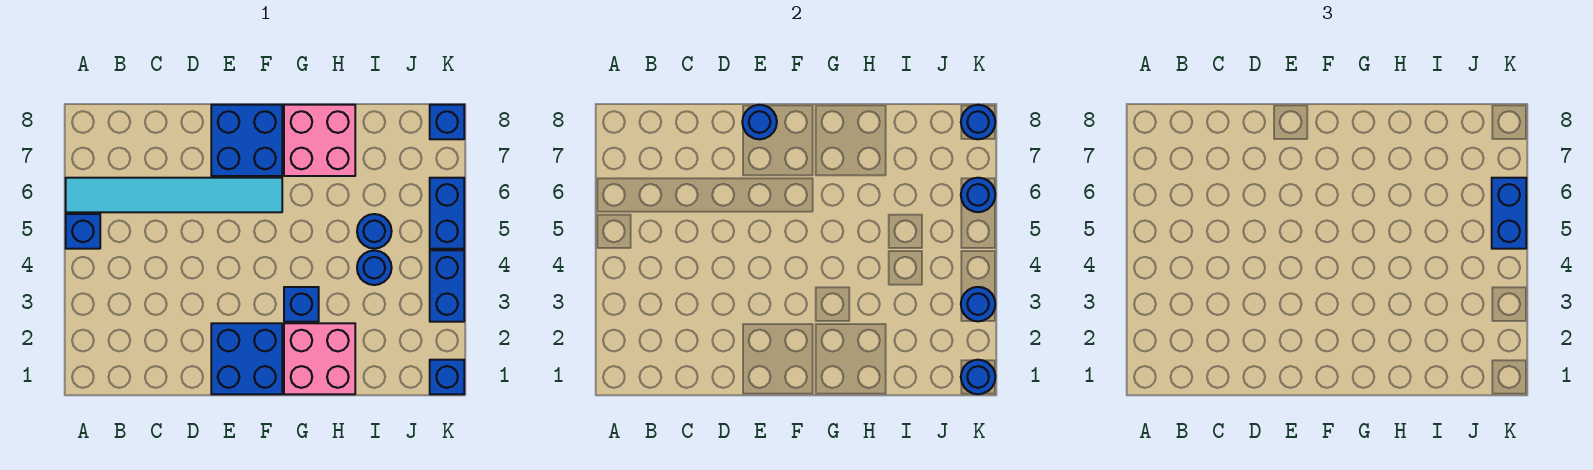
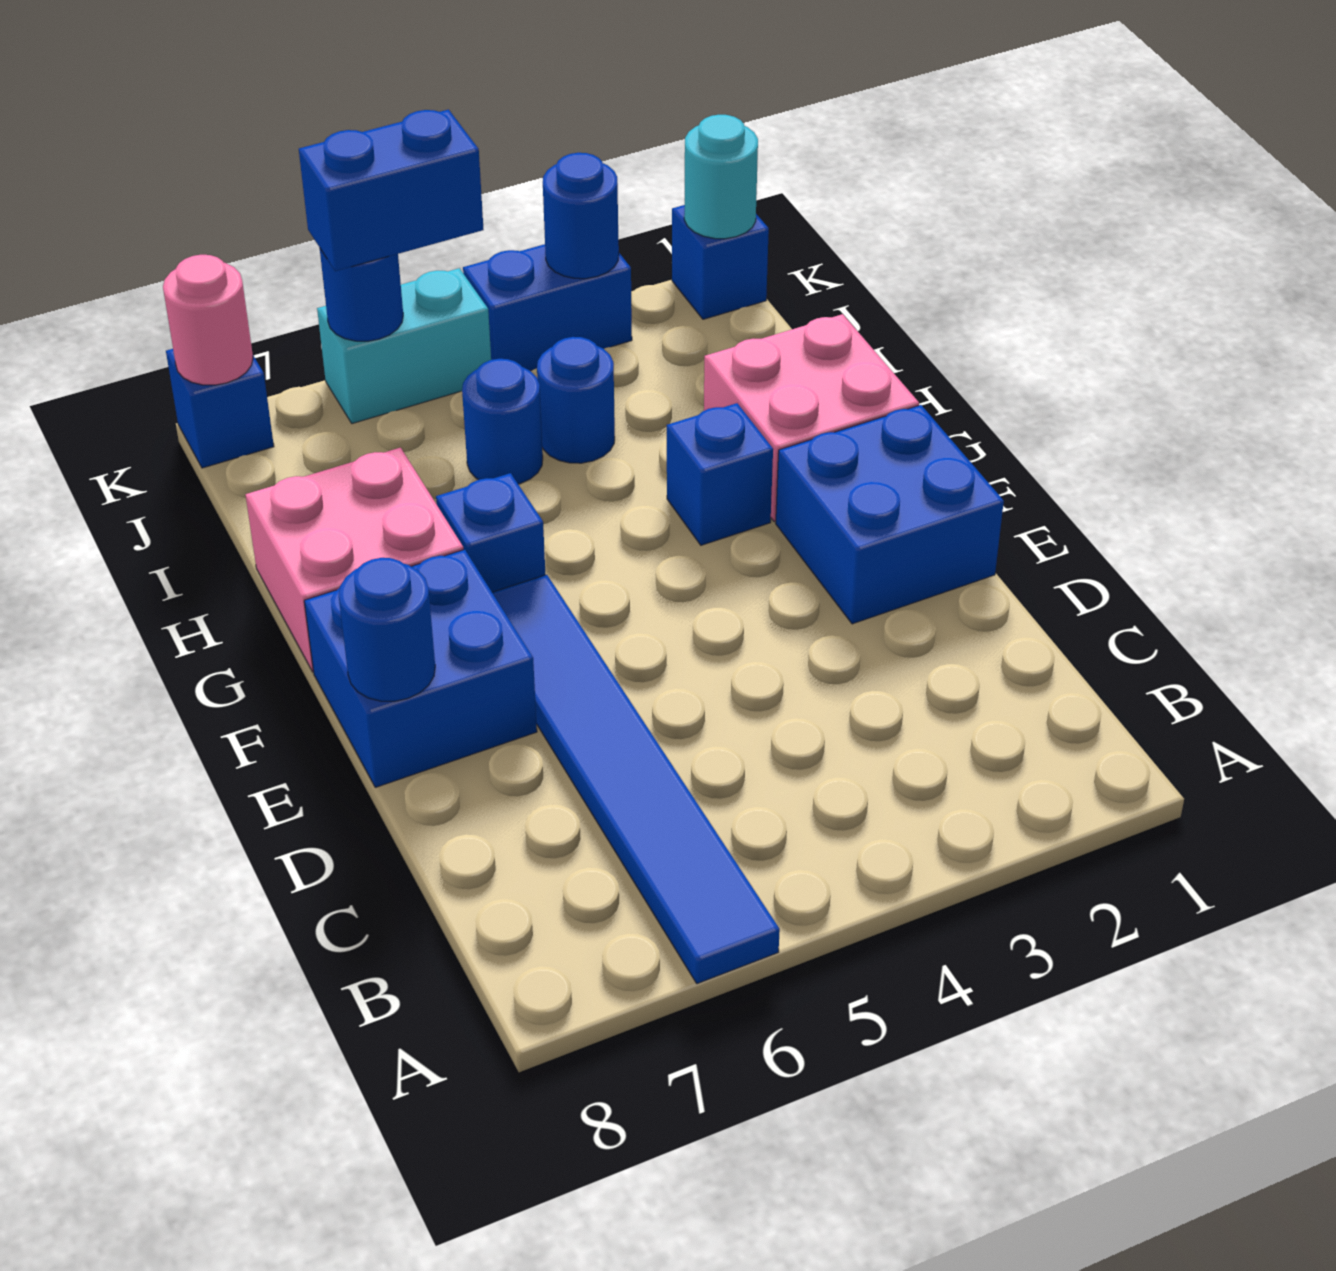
blue brick A5 level 1 -> blue brick G6 level 1
cyan tile A6:F6 level 1 -> blue tile A6:F6 level 1
blue round brick K1 level 2 -> cyan round brick K1 level 2
blue brick K5:K6 level 1 -> cyan brick K5:K6 level 1
blue round brick K8 level 2 -> pink round brick K8 level 2

